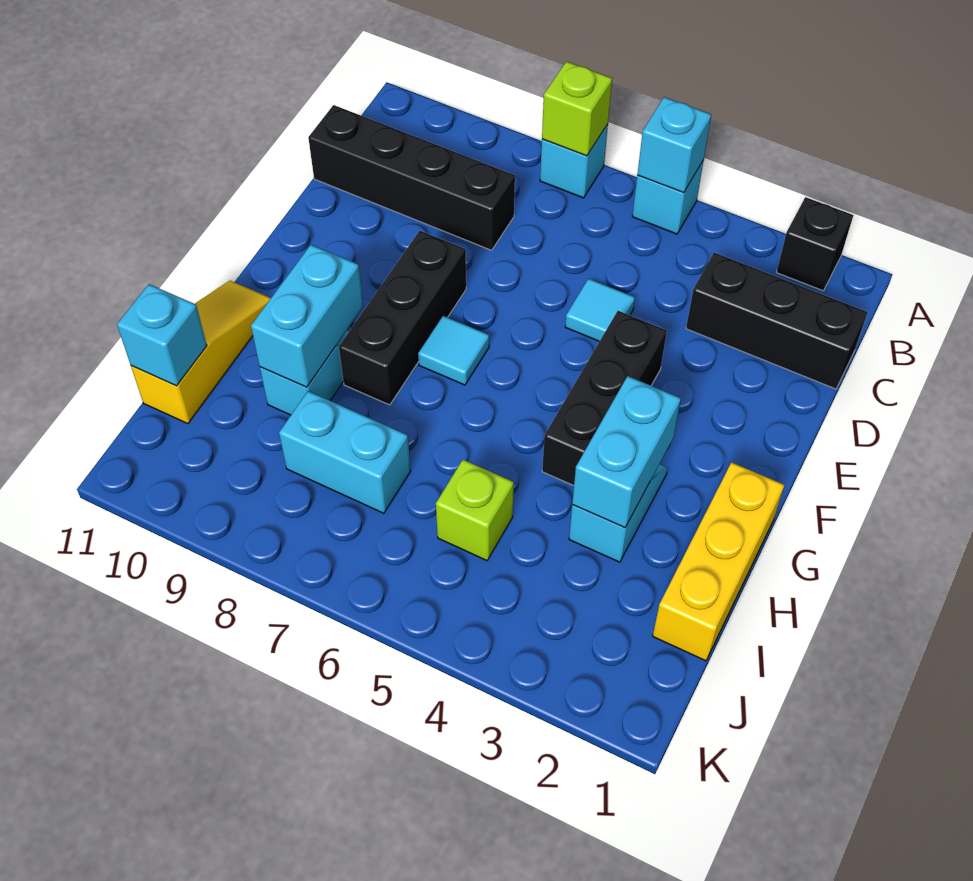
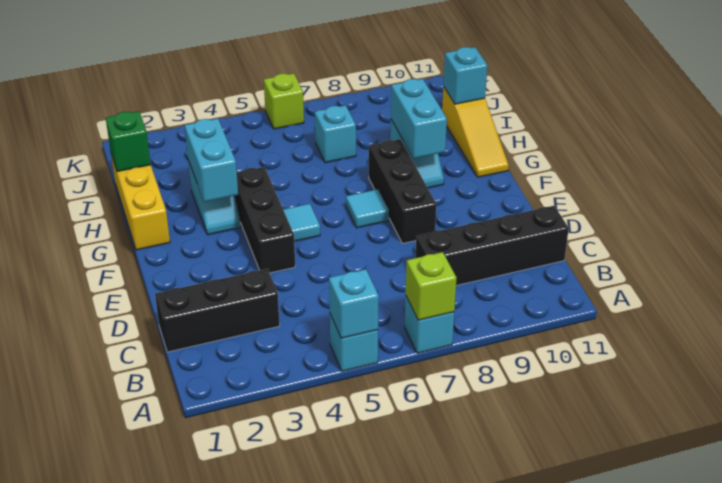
black brick A2 level 1 -> none
cyan tile D5 level 1 -> cyan tile F5 level 1
none -> green brick I1 level 2
lime brick I5 level 1 -> lime brick K6 level 1
cyan brick I7:I8 level 1 -> cyan brick I7 level 1

